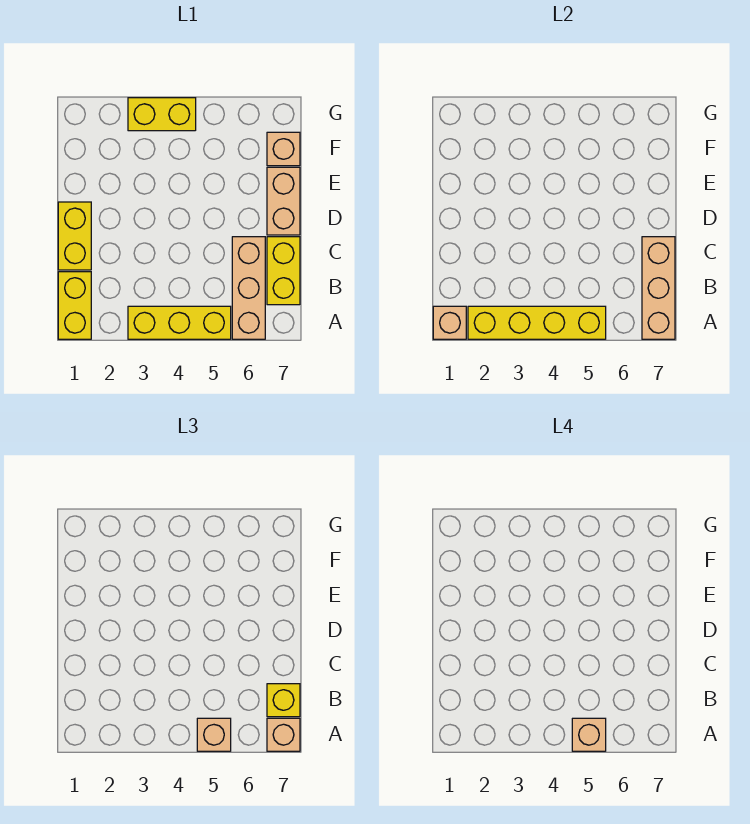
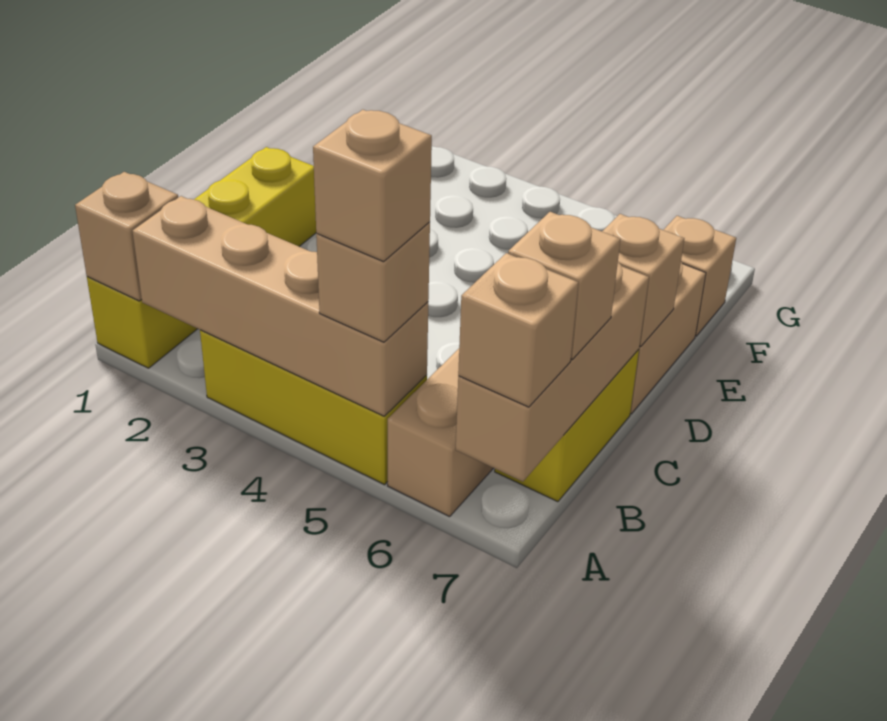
yellow brick A2:A5 level 2 -> tan brick A2:A5 level 2
yellow brick B7 level 3 -> tan brick B7 level 3
none -> tan brick D7 level 2
yellow brick G3:G4 level 1 -> none

